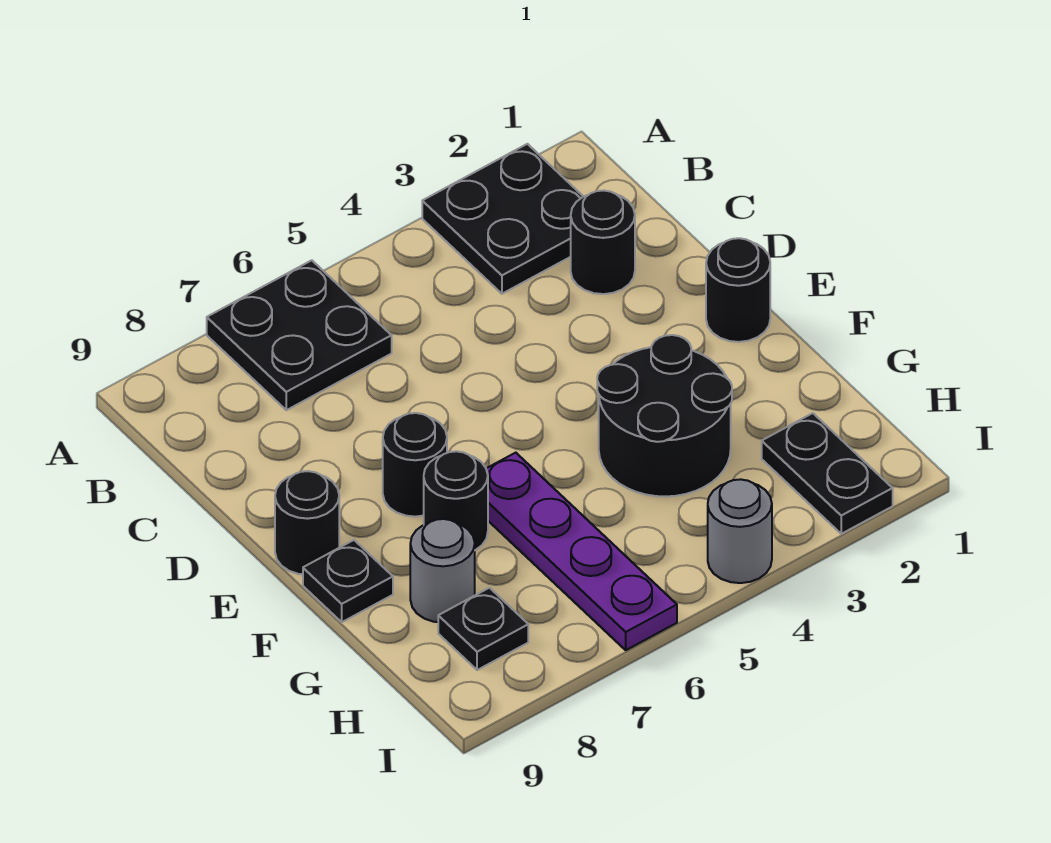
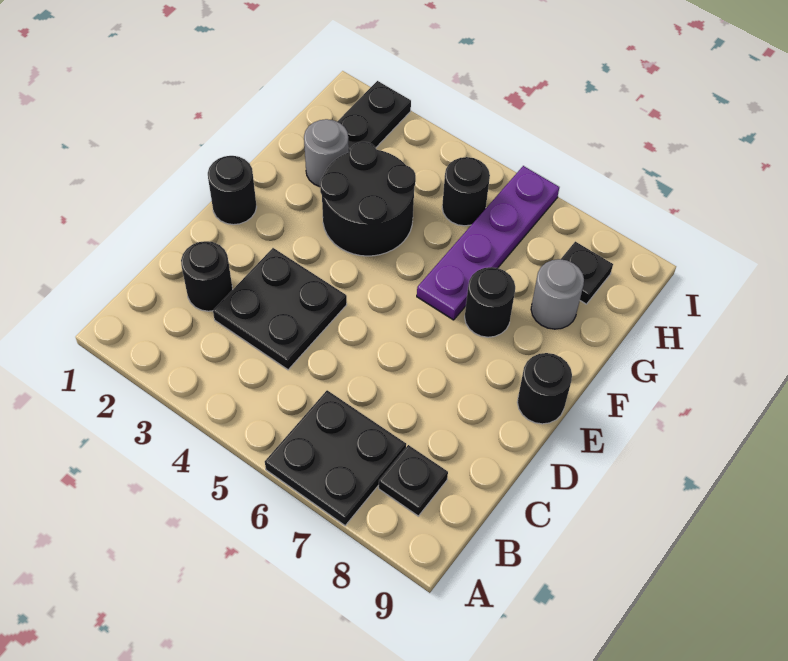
black plate A2:B3 level 1 -> black plate C3:D4 level 1
black round brick E7 level 1 -> black round brick H5 level 1
black plate F9 level 1 -> black plate B8 level 1
grey round brick I4 level 1 -> grey round brick G2 level 1

